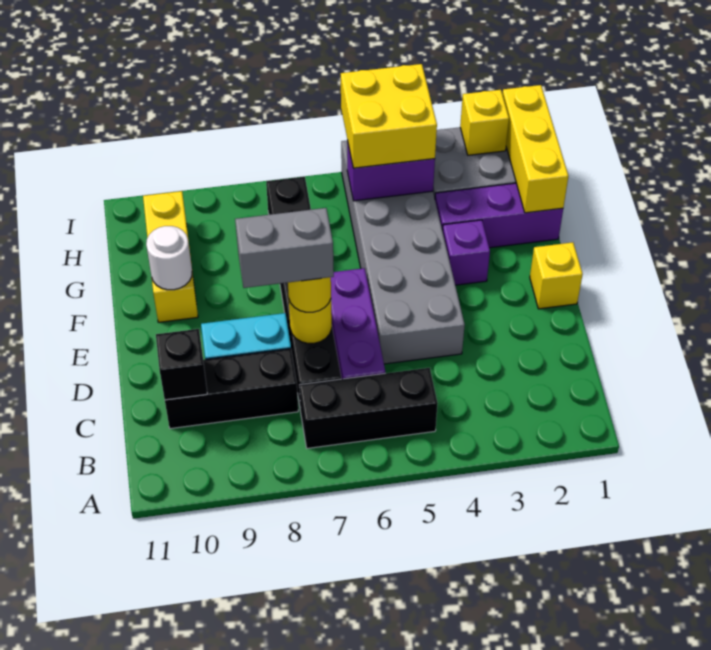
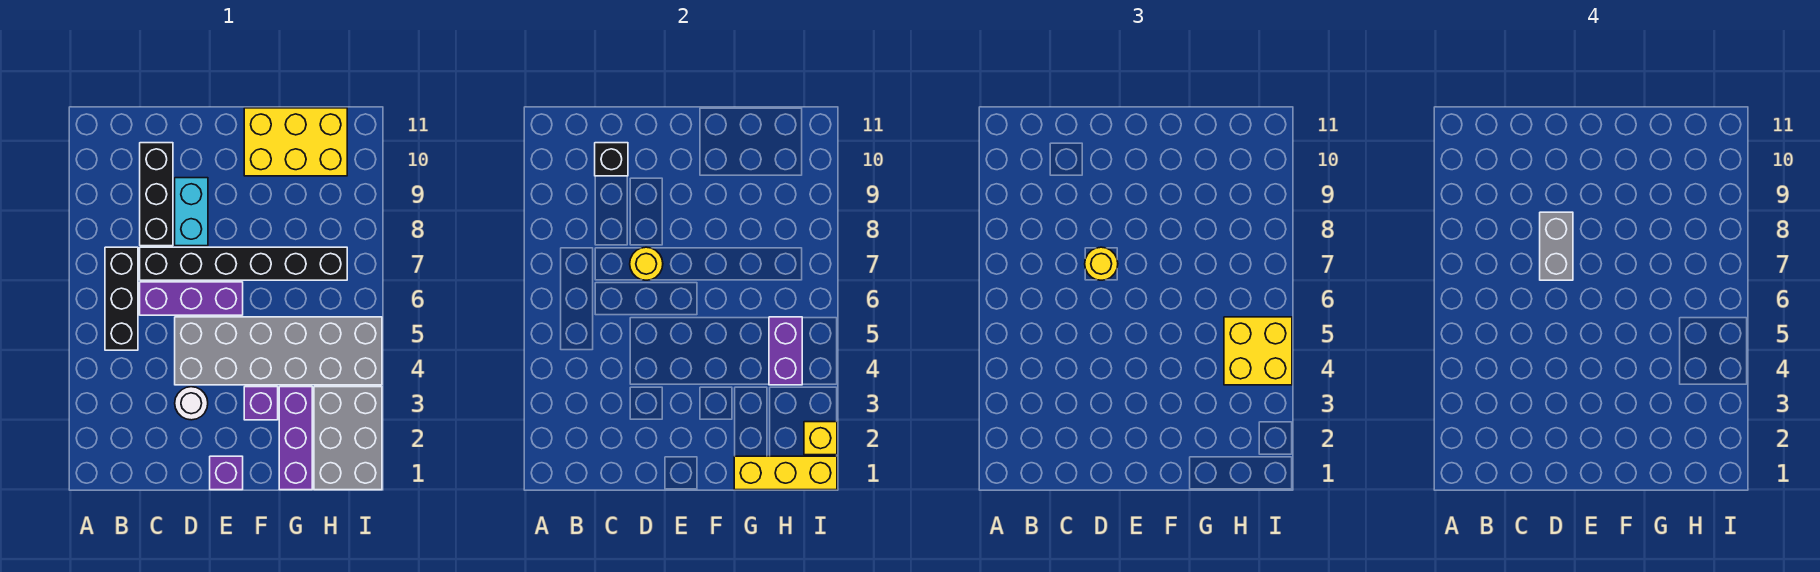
yellow brick E1 level 1 -> purple brick E1 level 1
yellow brick F10:H10 level 1 -> yellow brick F10:H11 level 1
white round brick F10 level 2 -> white round brick D3 level 1

